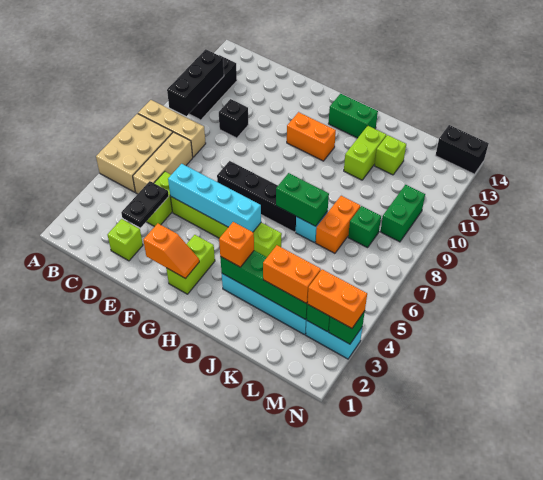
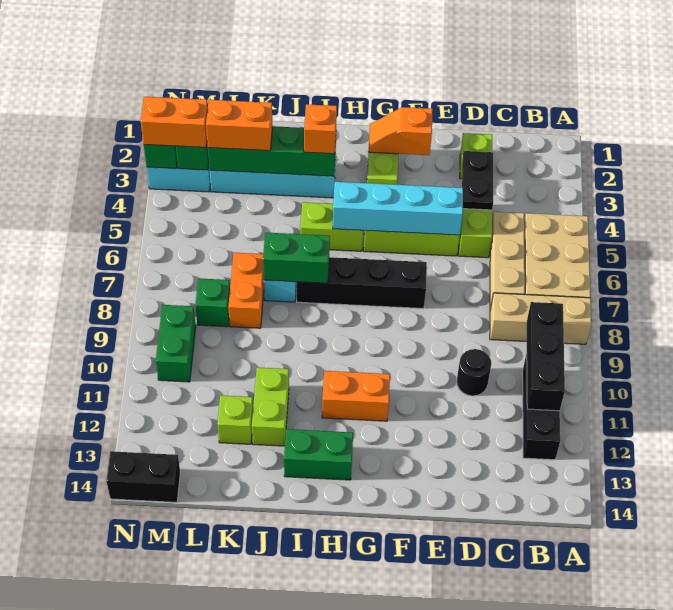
black brick D10 level 1 -> black round brick D10 level 1

